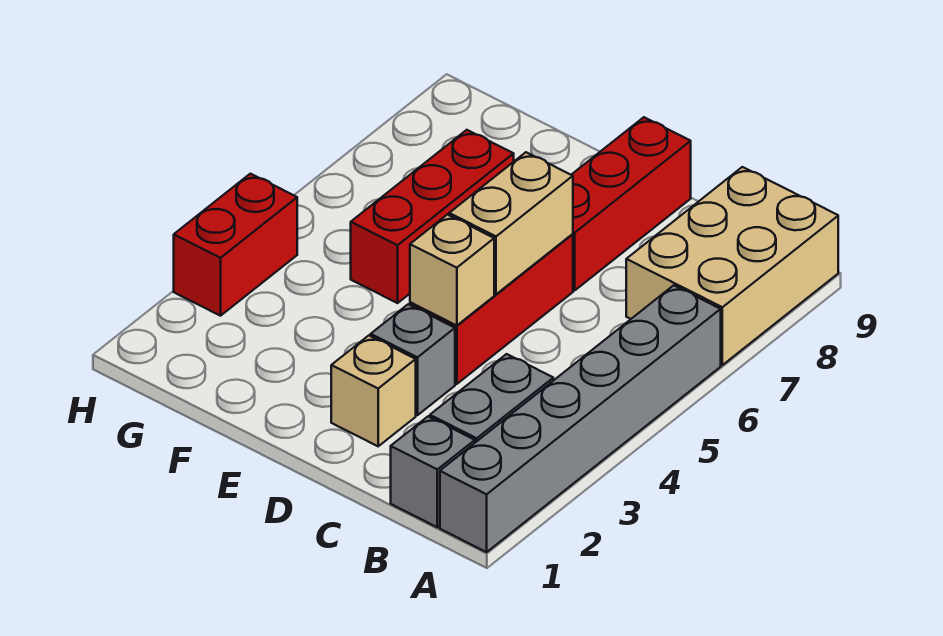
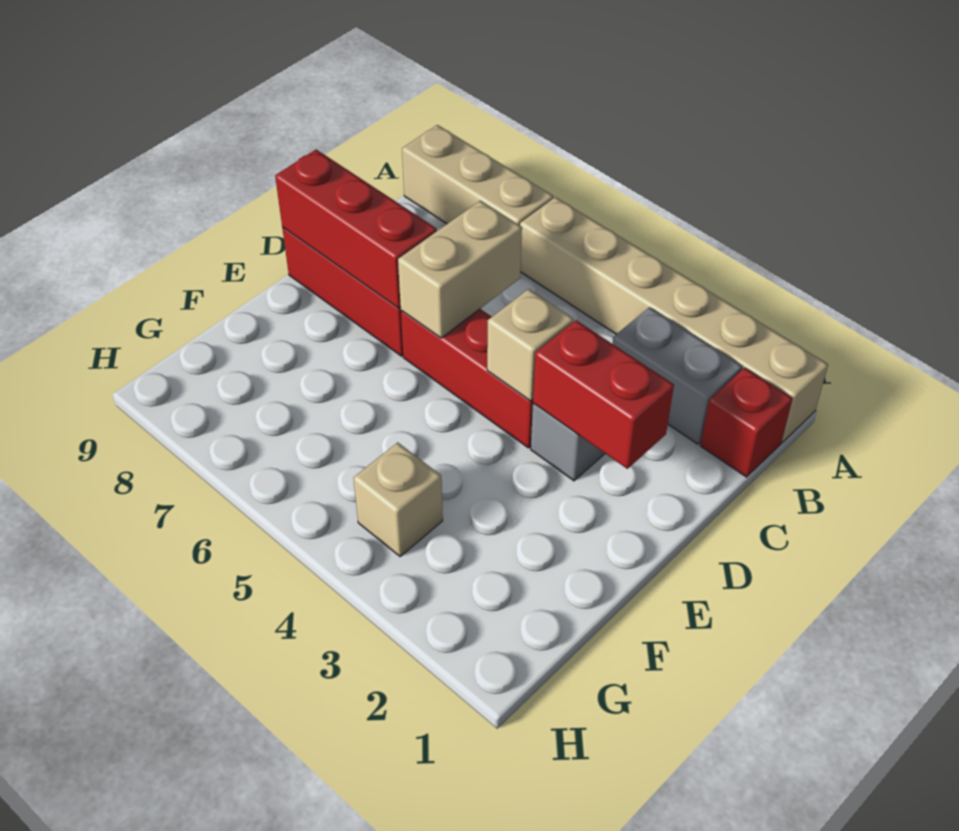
grey brick A1:A6 level 1 -> tan brick A1:A6 level 1
tan brick A7:B9 level 1 -> tan brick A7:A9 level 1
grey brick B1 level 1 -> red brick B1 level 1
tan brick D2 level 1 -> tan brick G4 level 1
tan brick D5:D6 level 2 -> tan brick C6:D6 level 2
red brick F5:F7 level 1 -> red brick D7:D9 level 2
red brick H3:H4 level 1 -> red brick D2:D3 level 2

